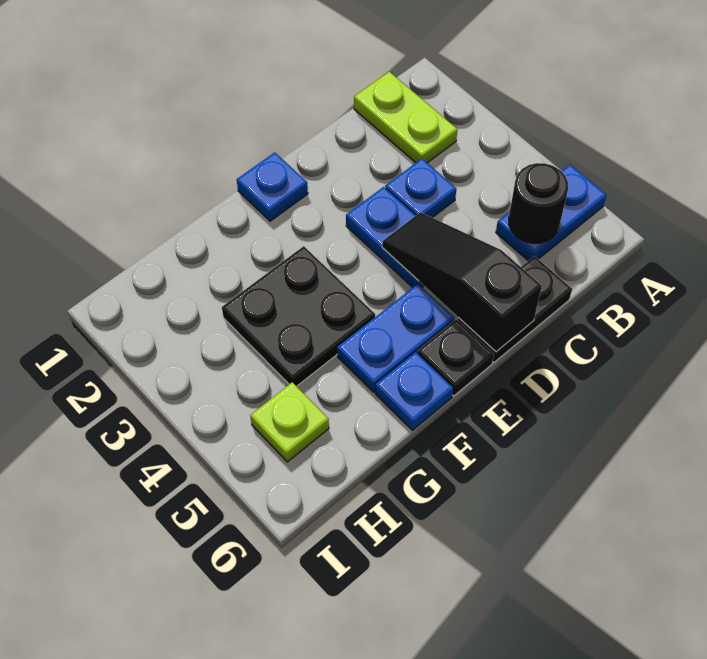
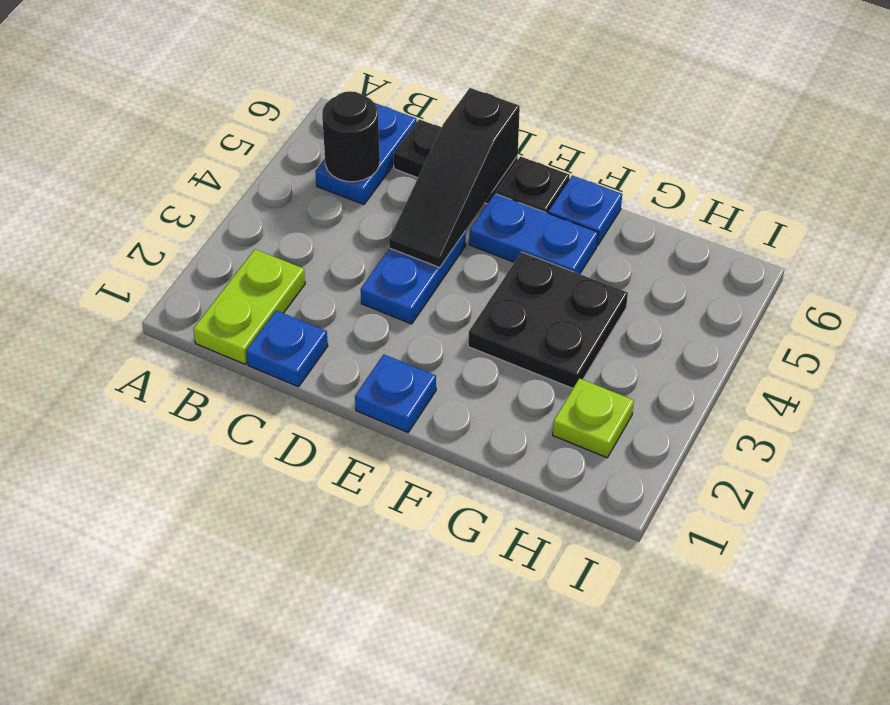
blue plate A5:B5 level 1 -> blue plate B5:B6 level 1
blue plate C3 level 1 -> blue plate C1 level 1
lime plate H5 level 1 -> lime plate H2 level 1

